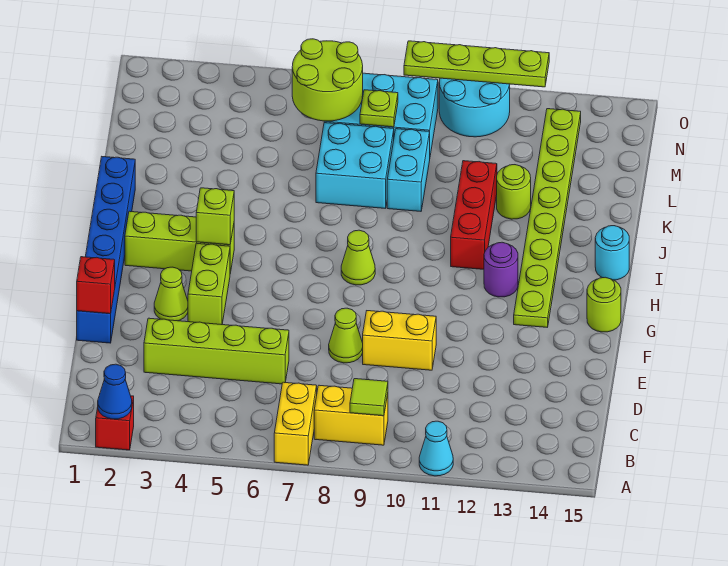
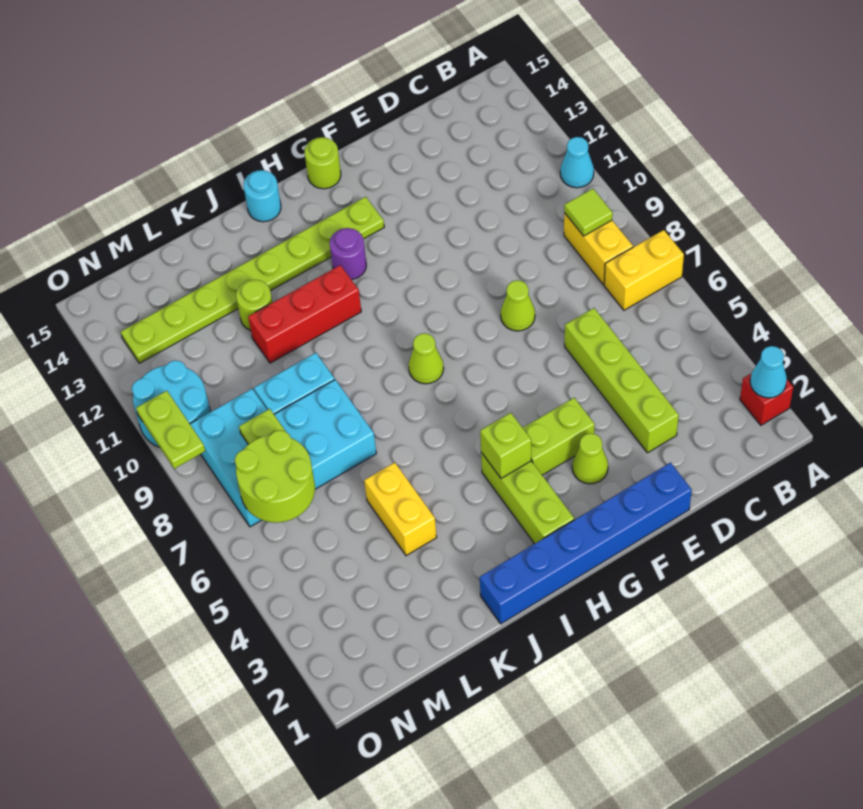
blue cone A2 level 2 -> cyan cone A2 level 2
red brick E1 level 2 -> none
yellow brick E9:E10 level 1 -> yellow brick K4:K5 level 1
lime plate O9:O12 level 2 -> lime plate O9:O10 level 2

